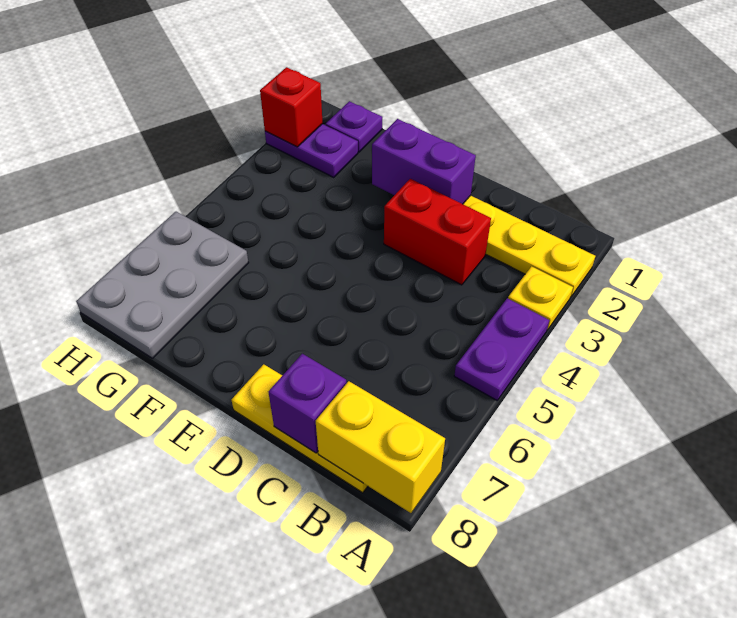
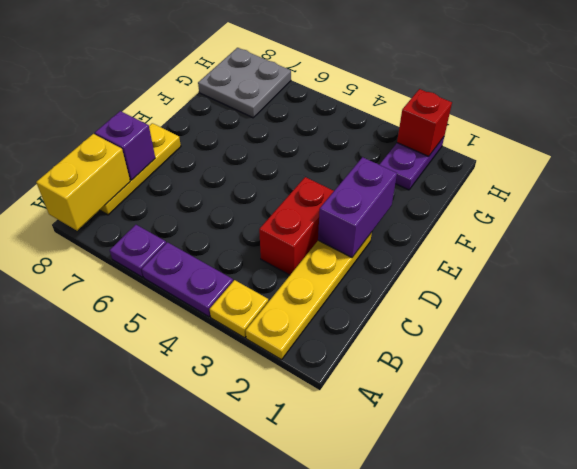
purple plate G1 level 1 -> purple plate A6 level 1
grey plate G6:H8 level 1 -> grey plate G7:H8 level 1

